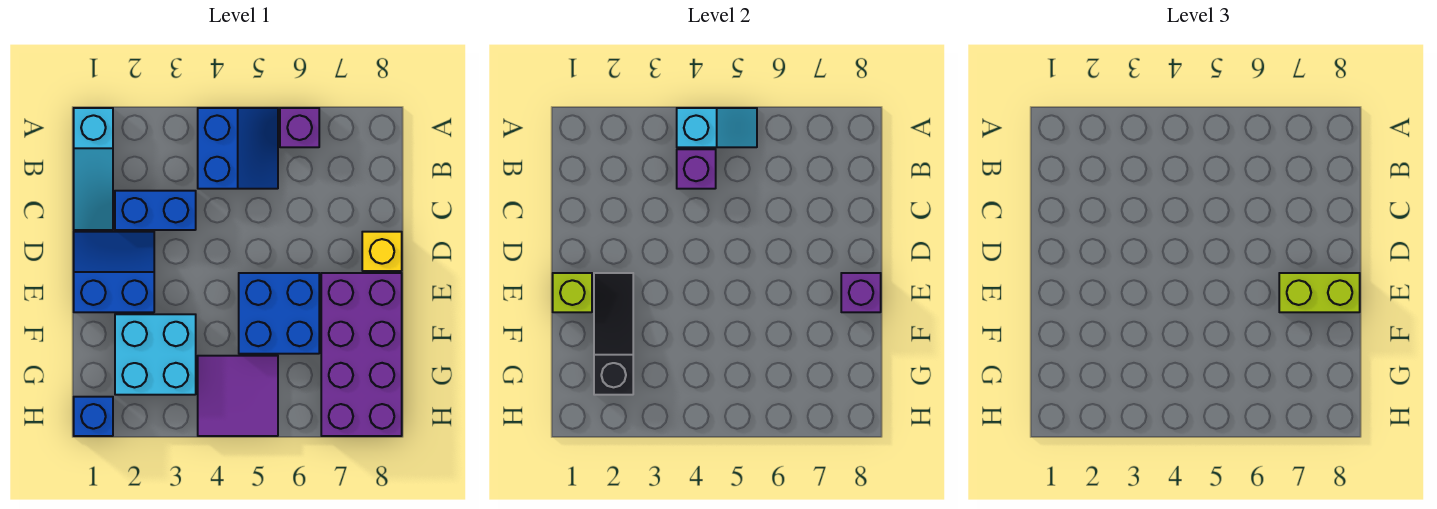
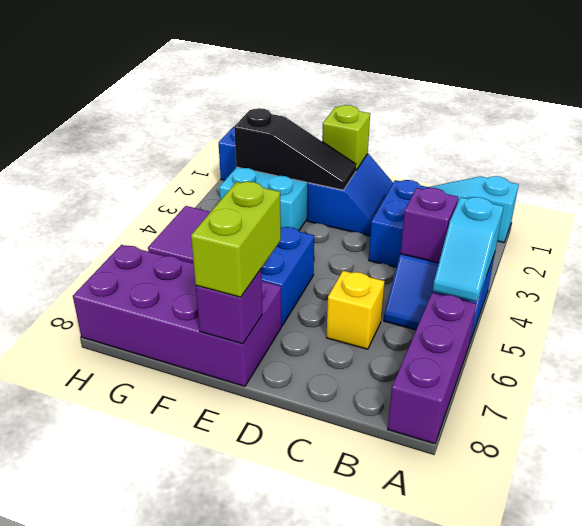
purple brick A6 level 1 -> purple brick A6:A8 level 1
yellow brick D8 level 1 -> yellow brick C6 level 1

